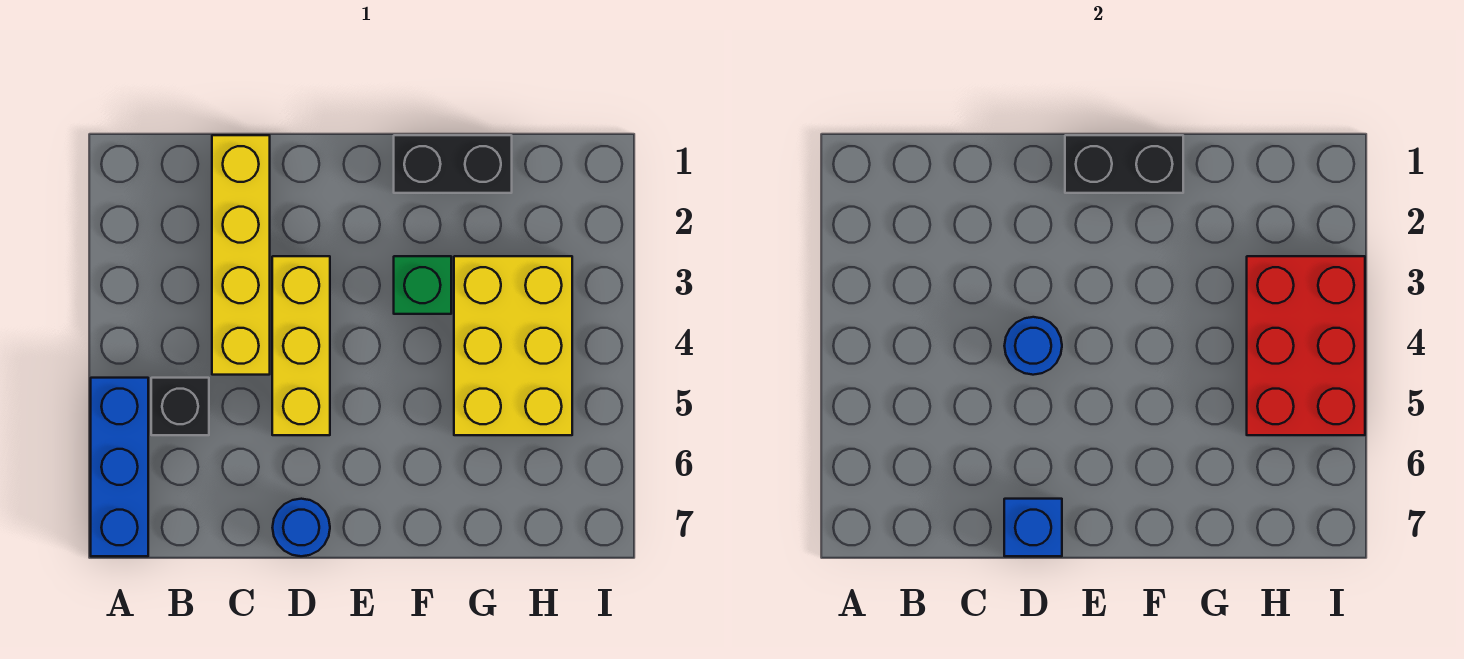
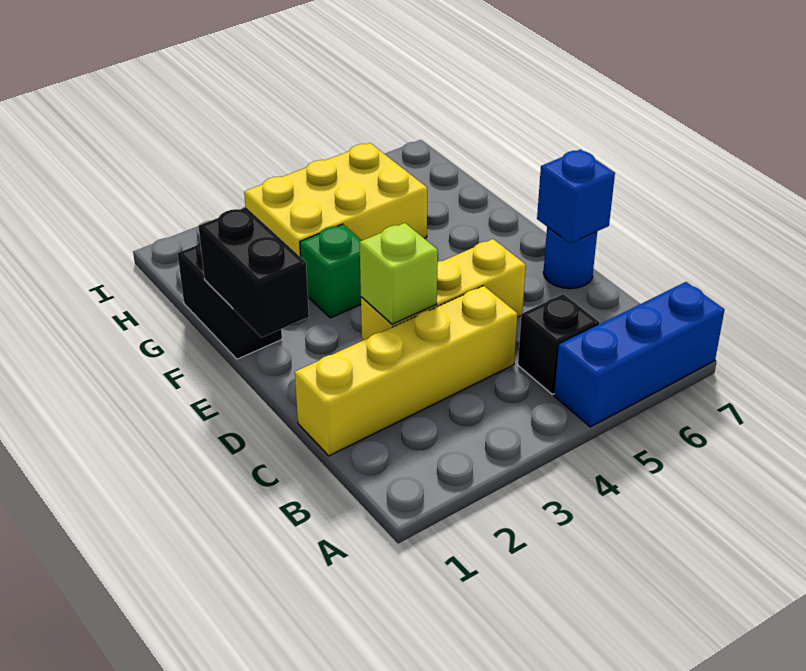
none -> lime brick D3 level 2
blue round brick D4 level 2 -> none
red brick H3:I5 level 2 -> none

